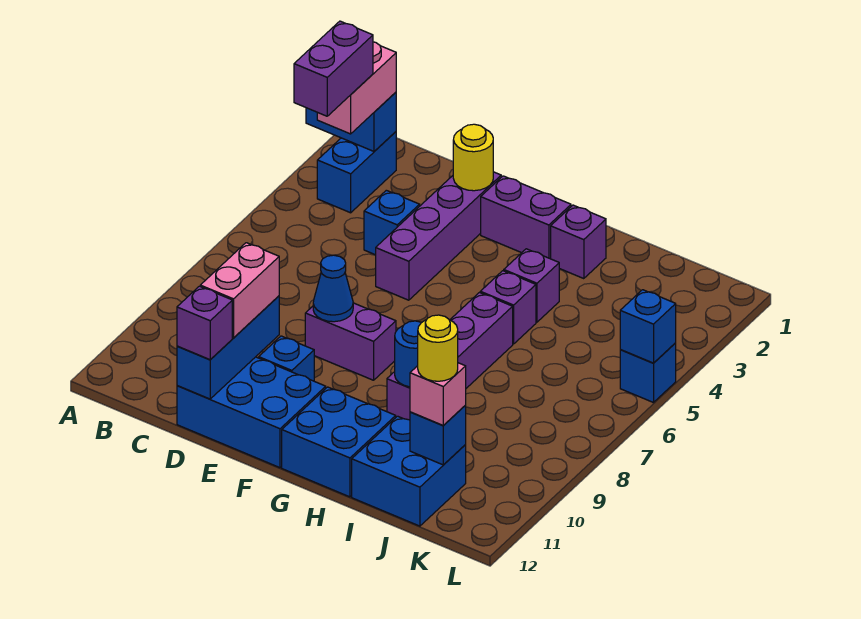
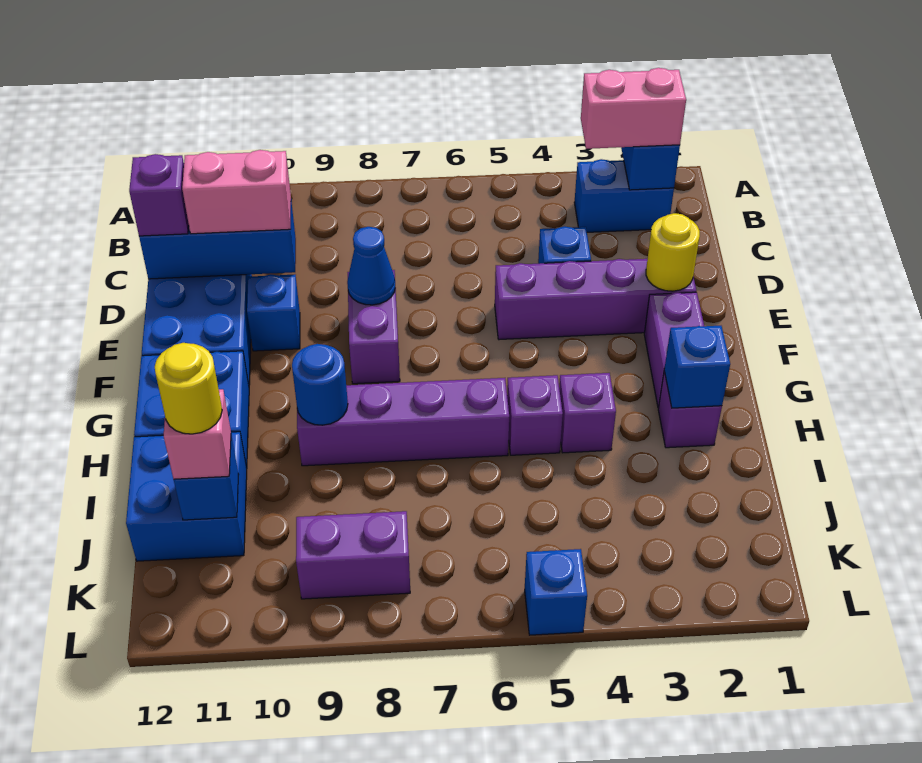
purple brick B3:B4 level 4 -> purple brick K8:K9 level 1
blue brick L5 level 2 -> blue brick H2 level 2

